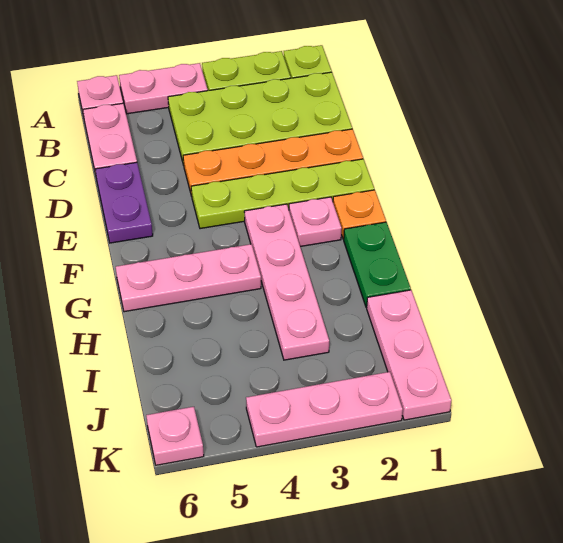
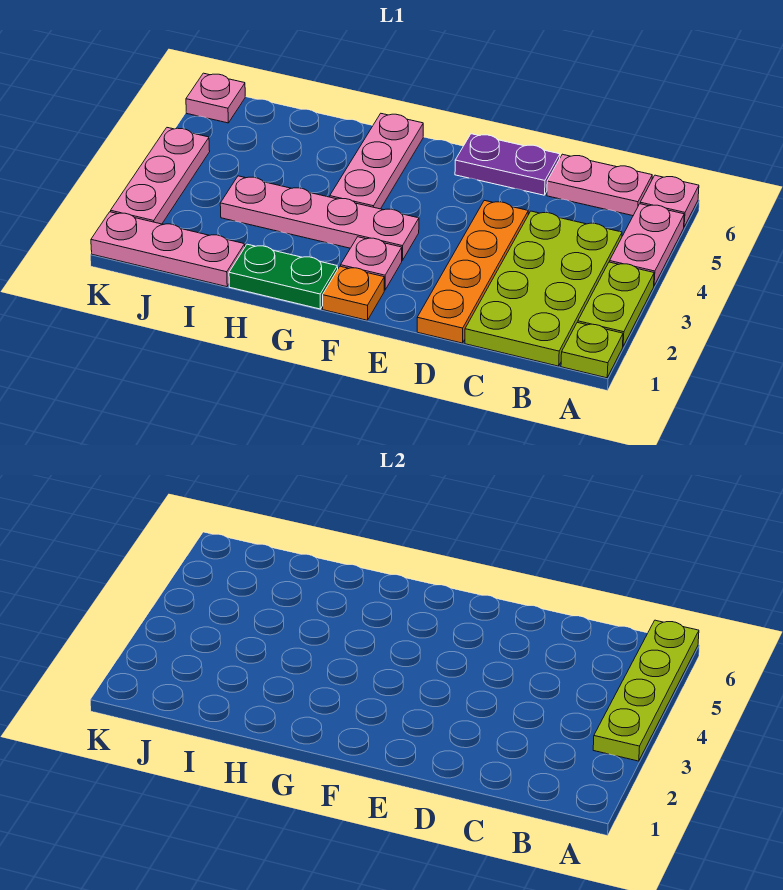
lime plate E1:E4 level 1 -> lime plate A3:A6 level 2

